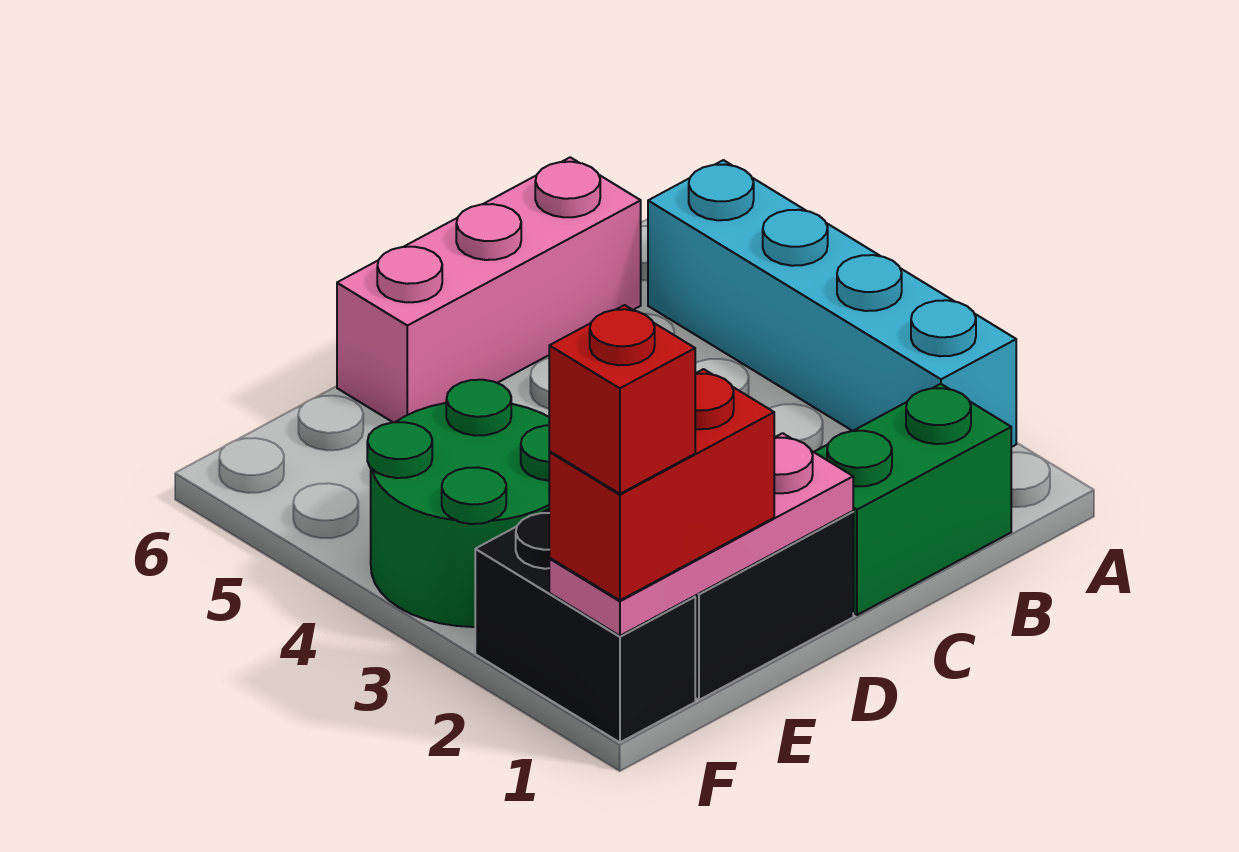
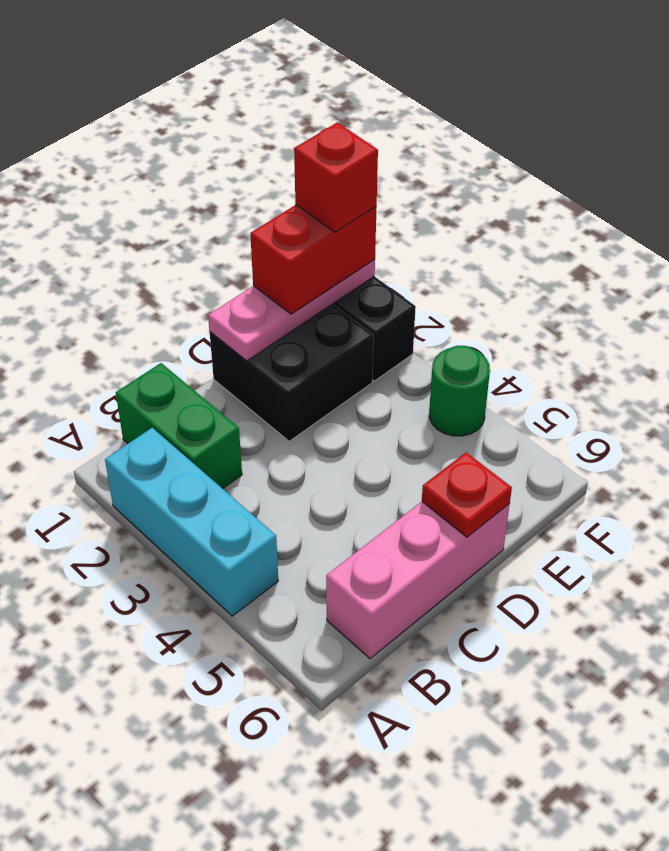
cyan brick A2:A5 level 1 -> cyan brick A2:A4 level 1
green brick B1:C1 level 1 -> green brick B1:B2 level 1
none -> red plate D6 level 2
green round brick E3:F4 level 1 -> green round brick F4 level 1

